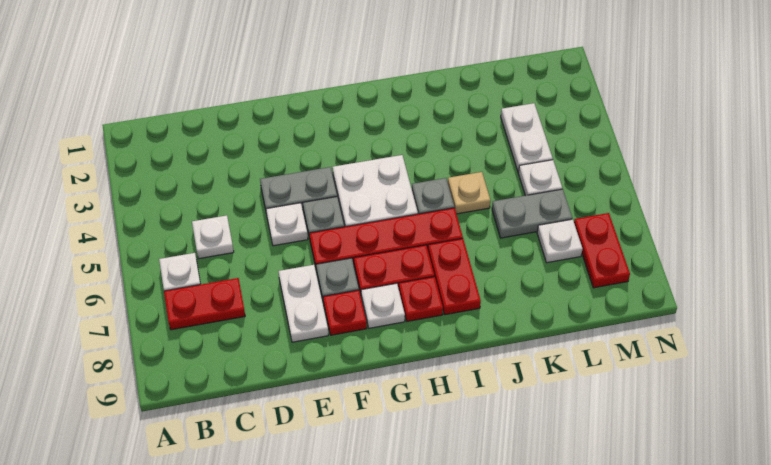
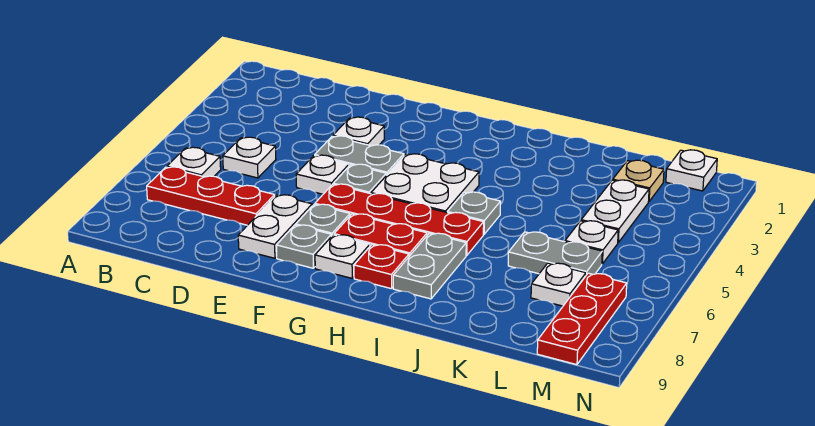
red plate B7:C7 level 1 -> red plate B7:D7 level 1
none -> white plate E3 level 1
red plate F8 level 1 -> grey plate F8 level 1
red plate I7:I8 level 1 -> grey plate I7:I8 level 1
tan plate J5 level 1 -> tan plate L2 level 1
none -> white plate M1 level 1
red plate M7:M8 level 1 -> red plate M7:M9 level 1

